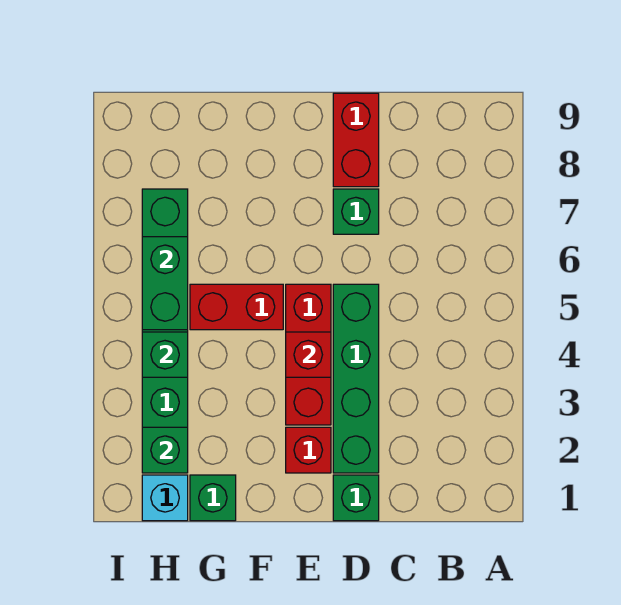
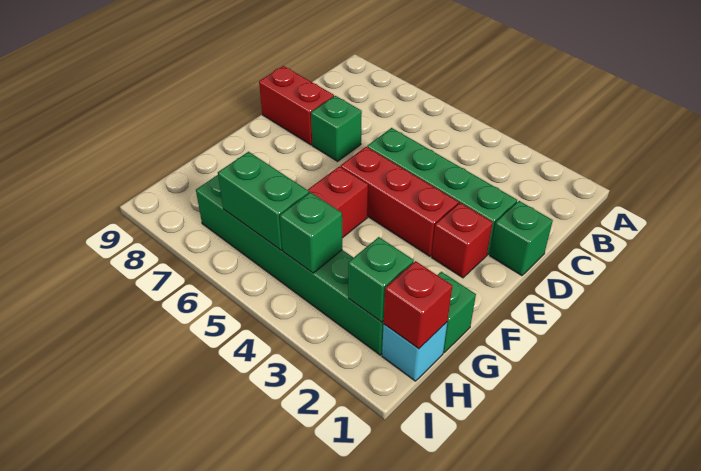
red brick E4 level 2 -> red brick H1 level 2

